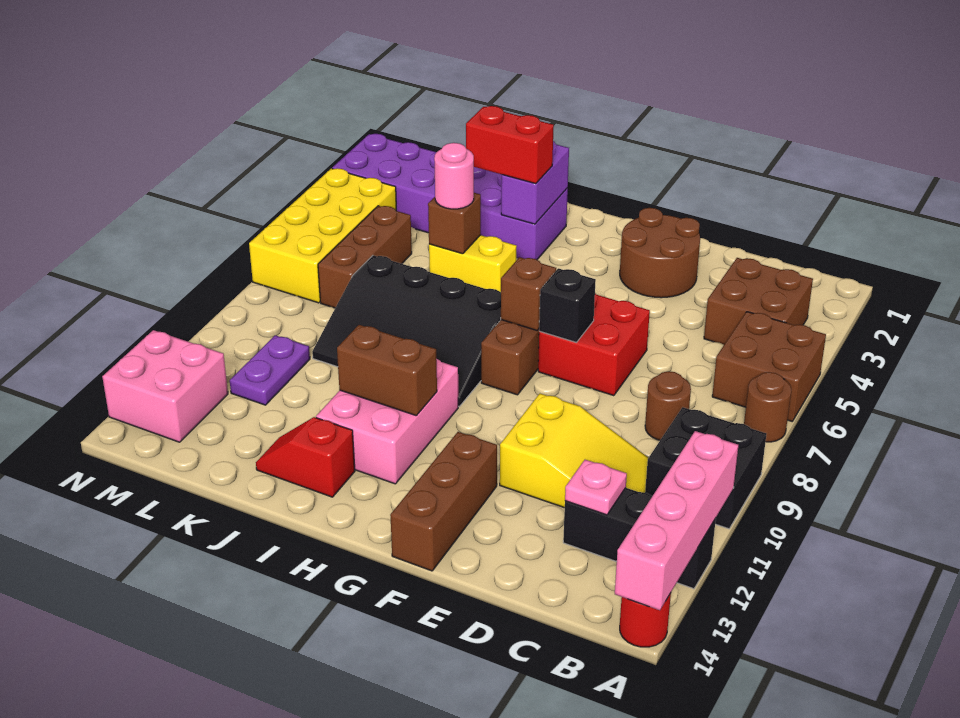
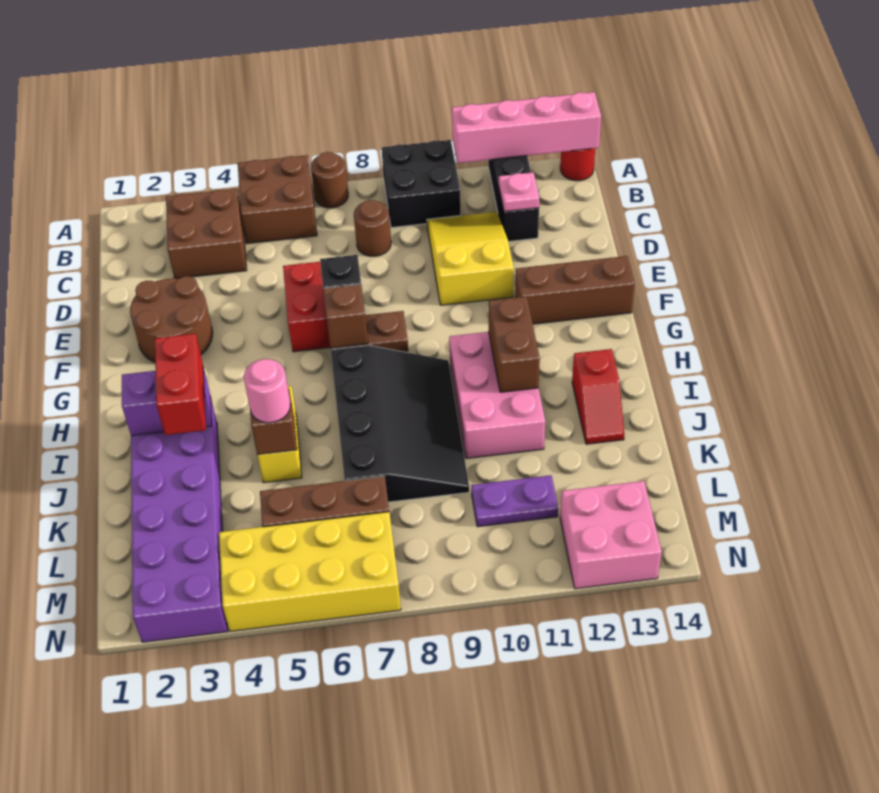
pink brick H10:I12 level 1 -> pink brick H10:J11 level 1

